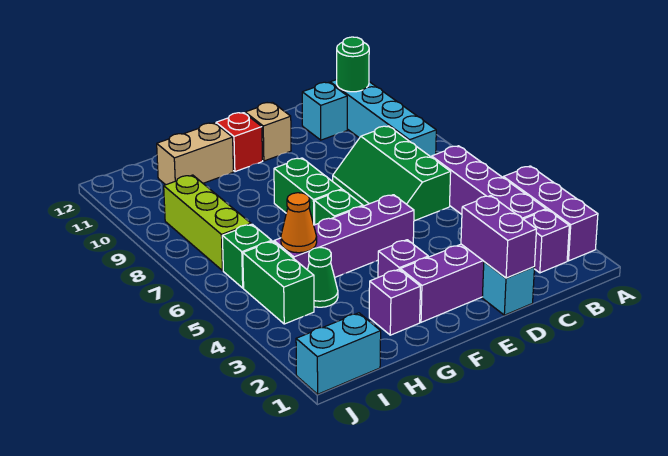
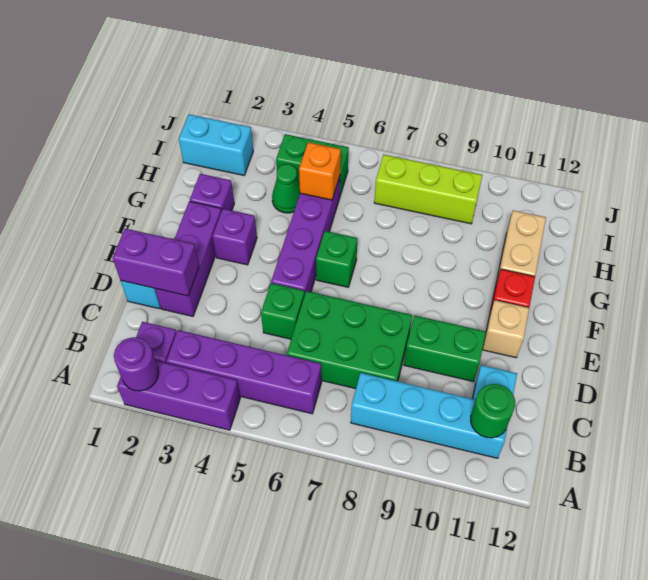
none -> purple round brick A2 level 2
green slope C6:D8 level 1 top C -> green brick C6:D8 level 1
green brick F7:F8 level 1 -> green brick D9:D10 level 1
orange cone H5 level 2 -> orange brick H5 level 2
cyan brick I1:J1 level 1 -> cyan brick I1:I2 level 1
green brick I6 level 1 -> green brick D5 level 1

